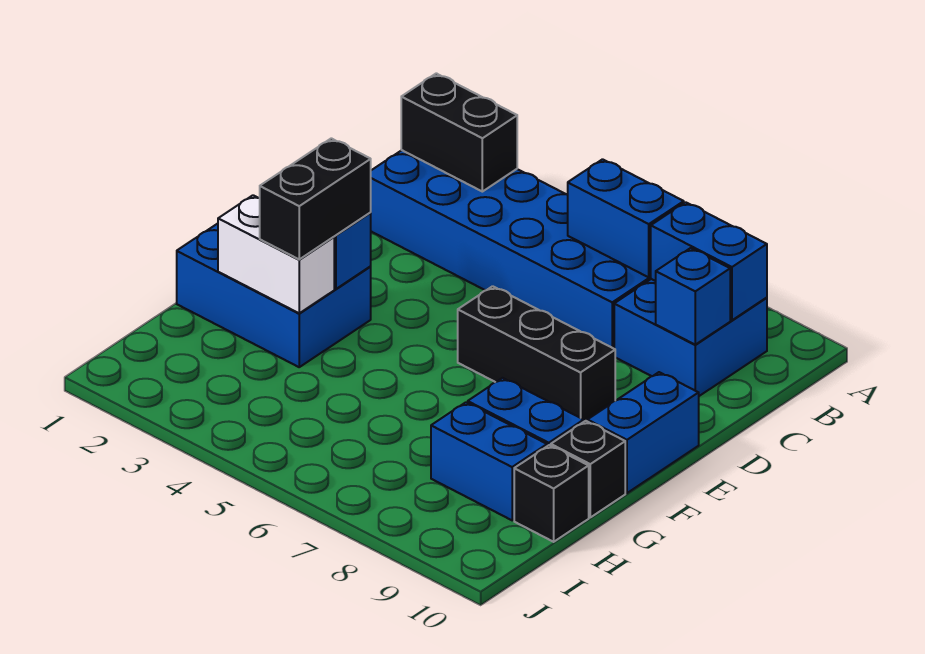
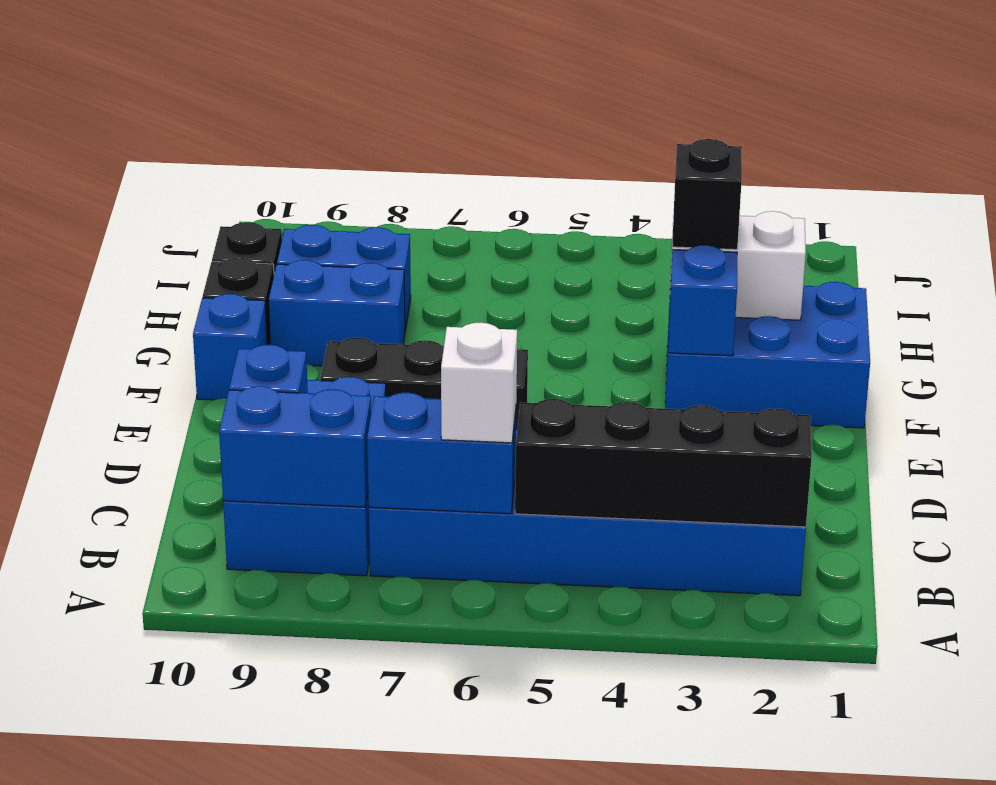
black brick B2:B3 level 2 -> black brick B2:B5 level 2
none -> white brick B6 level 3
blue brick B8:C9 level 1 -> blue brick B8:D9 level 1
blue brick E10:F10 level 1 -> blue brick F10 level 1
black brick F3:G3 level 3 -> black brick G3 level 3

